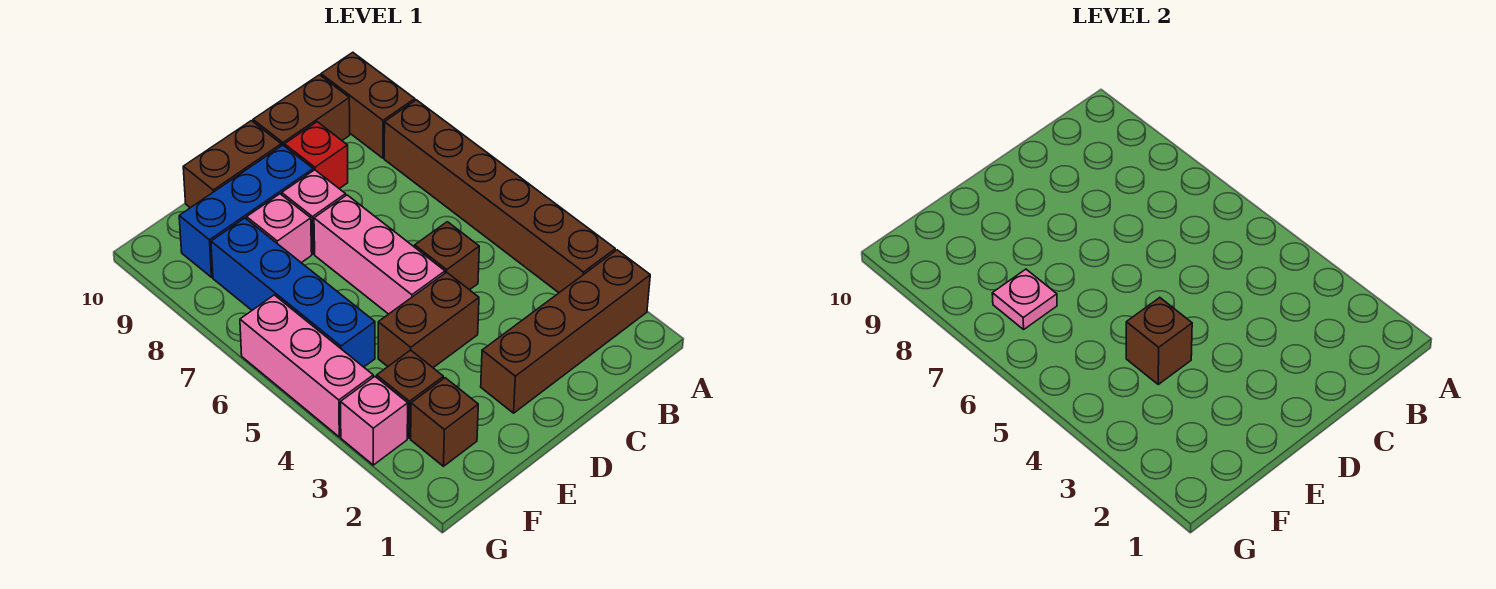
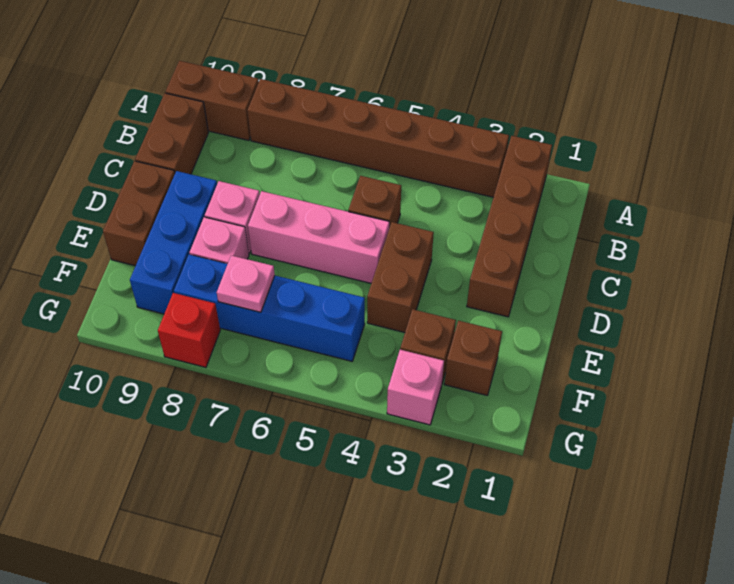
red brick C9 level 1 -> red brick G8 level 1
brown brick E4 level 2 -> none
pink brick G4:G6 level 1 -> none

